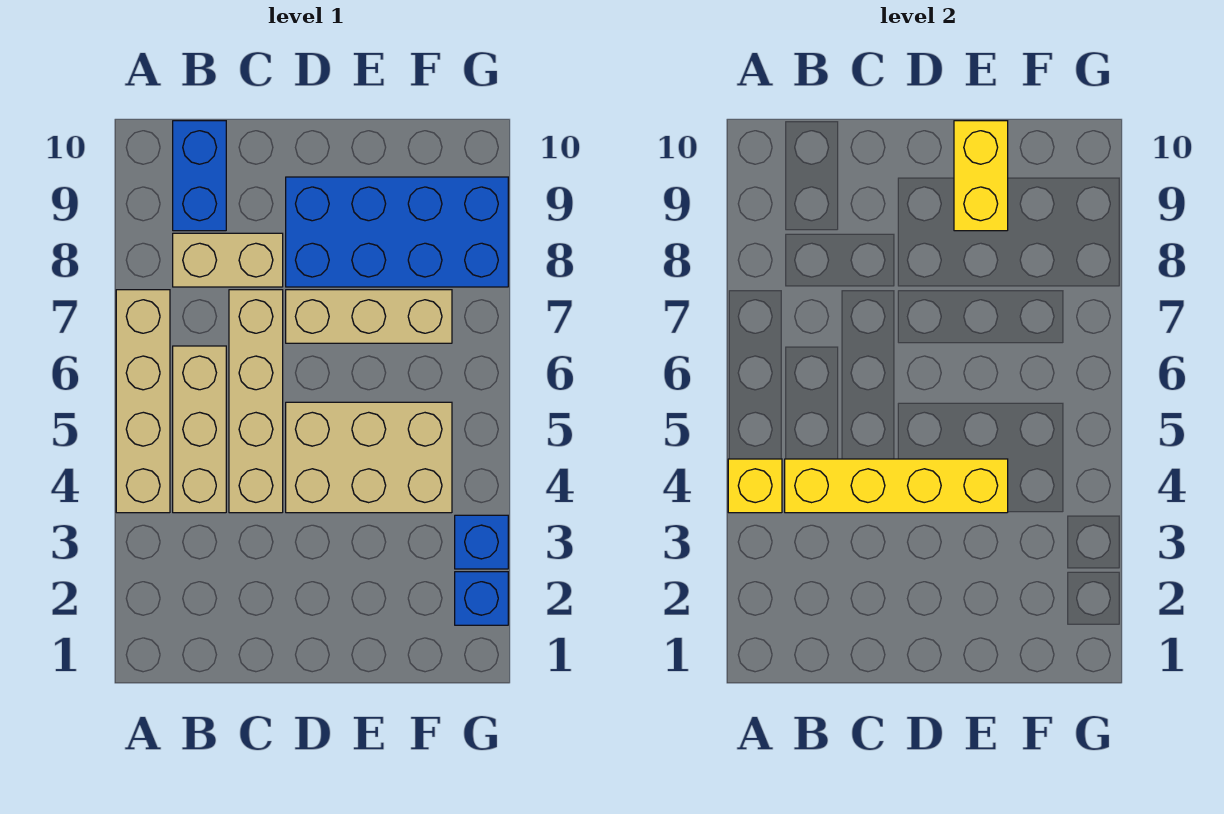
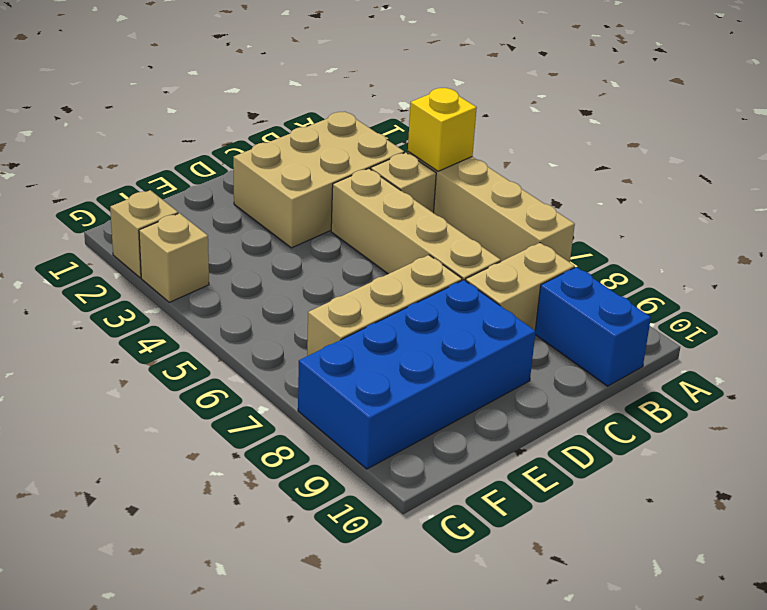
tan brick B4:B6 level 1 -> tan brick B4 level 1
yellow brick B4:E4 level 2 -> none
tan brick D4:F5 level 1 -> tan brick B2:D3 level 1
yellow brick E9:E10 level 2 -> none
blue brick G2 level 1 -> tan brick G2 level 1
blue brick G3 level 1 -> tan brick G3 level 1

